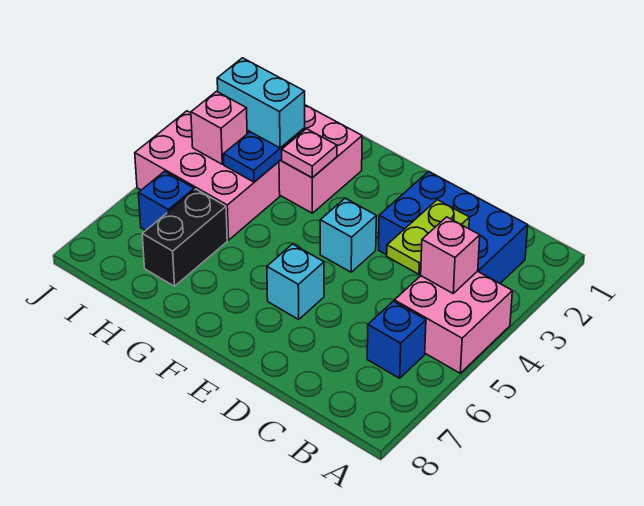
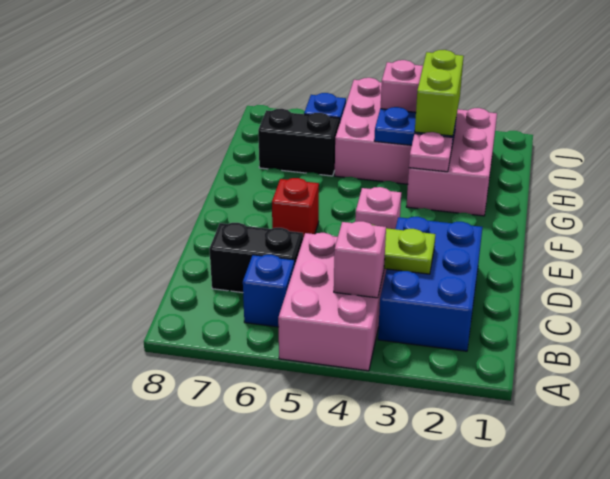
pink brick A4:B5 level 1 -> pink brick A4:C5 level 1
none -> black brick C6:C7 level 1
cyan brick E4 level 1 -> pink brick E4 level 1
cyan brick E6 level 1 -> red brick E6 level 1
cyan brick H3:I3 level 3 -> lime brick H3:I3 level 3

